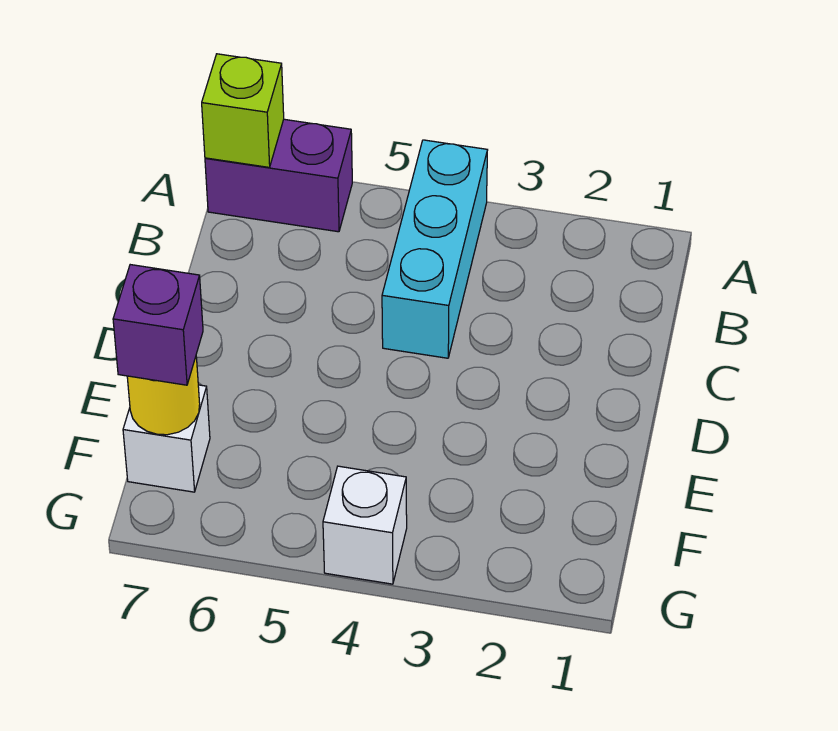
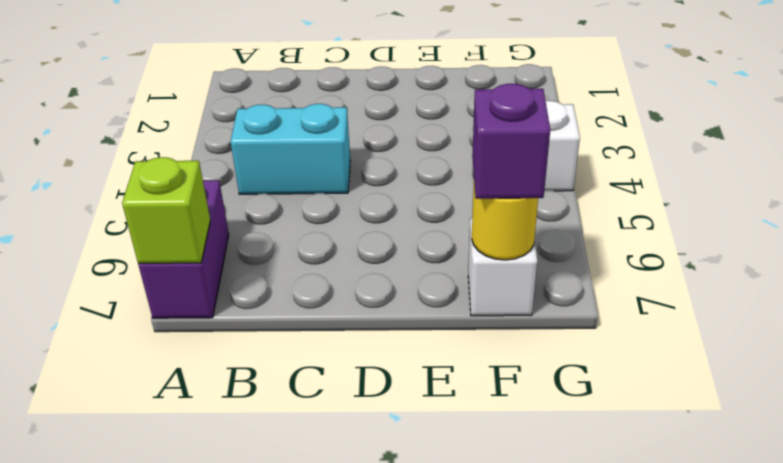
cyan brick A4:C4 level 1 -> cyan brick B4:C4 level 1

